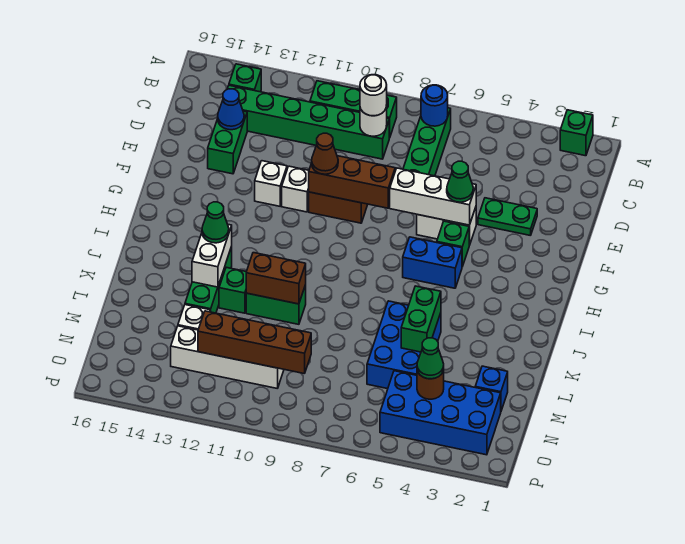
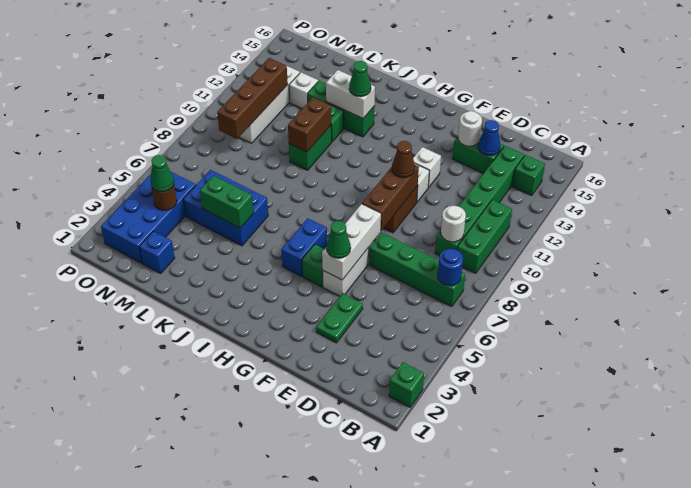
white round brick C9 level 3 -> white round brick E14 level 2

